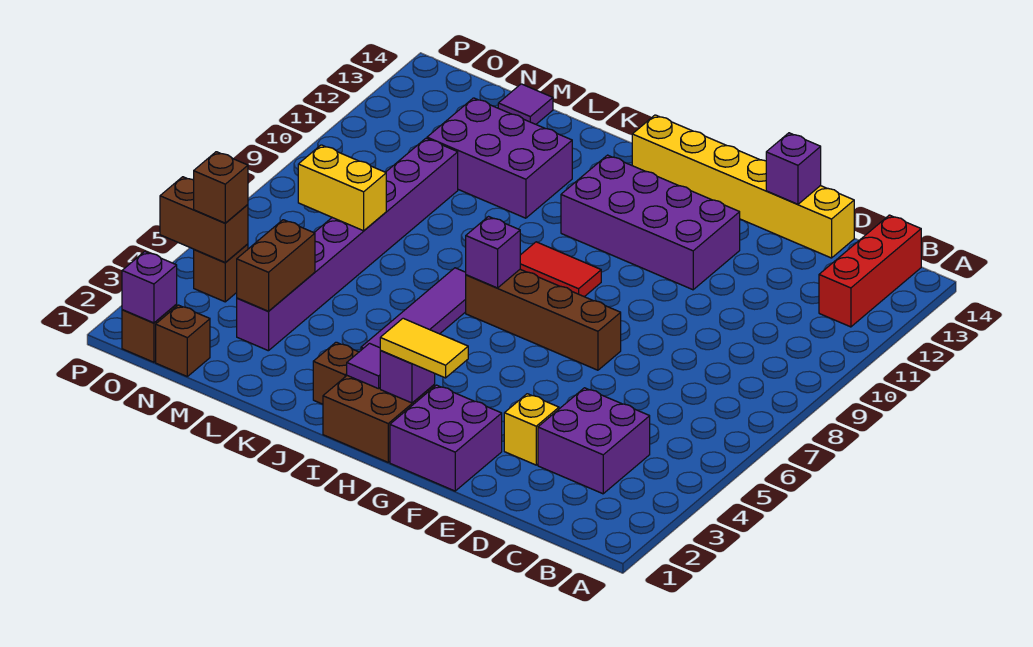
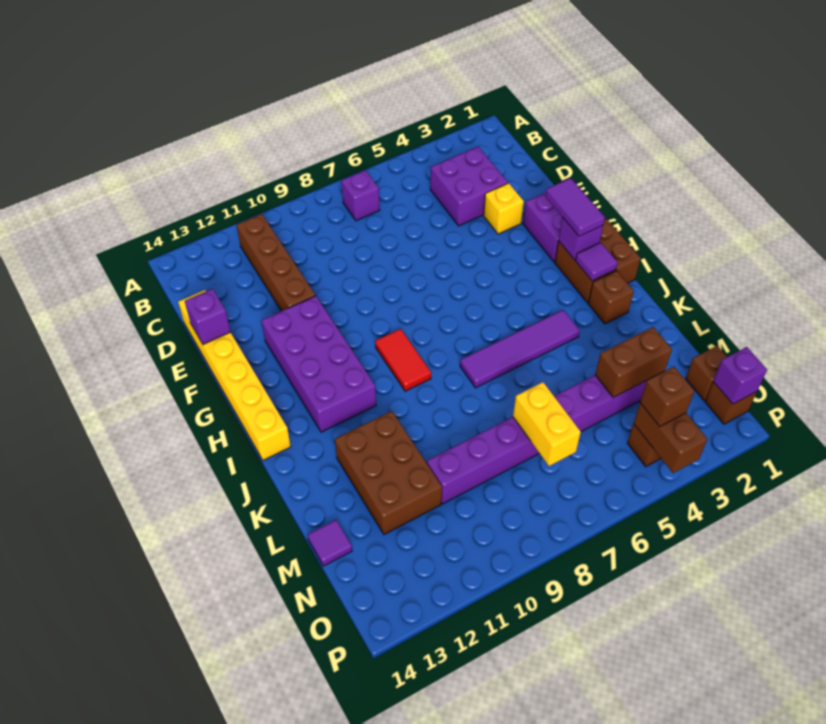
red brick B12:B14 level 1 -> none
brown brick F7:I7 level 1 -> brown brick B11:E11 level 1
yellow tile G2:H2 level 3 -> purple tile G2:H2 level 3
purple brick I7 level 2 -> purple brick B7 level 1
purple brick K11:M12 level 1 -> brown brick K11:M12 level 1

